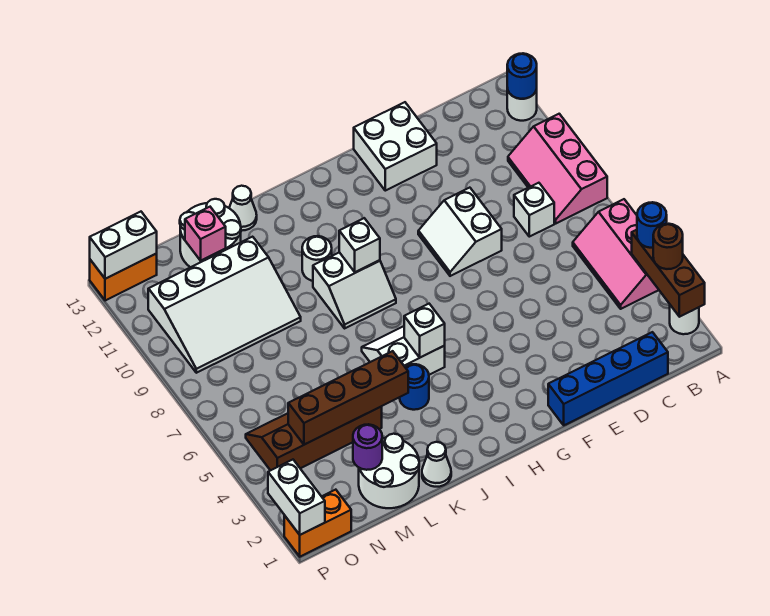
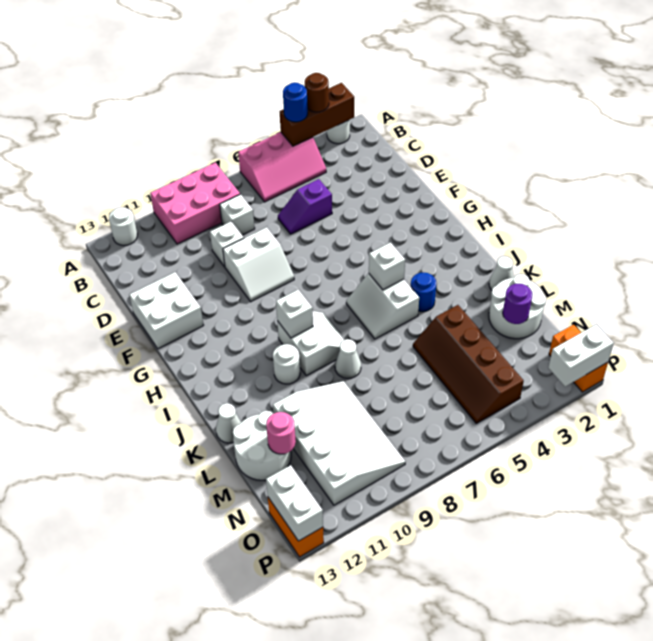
pink slope A8:B10 level 1 top A -> pink brick A8:B10 level 1
blue round brick A12 level 2 -> none
blue brick C1:F1 level 1 -> none
none -> purple slope D5:D6 level 1 top 5
none -> white brick D9 level 1
brown brick K4:N4 level 2 -> none
none -> white cone K8 level 1
pink brick M12 level 2 -> pink round brick M12 level 2

